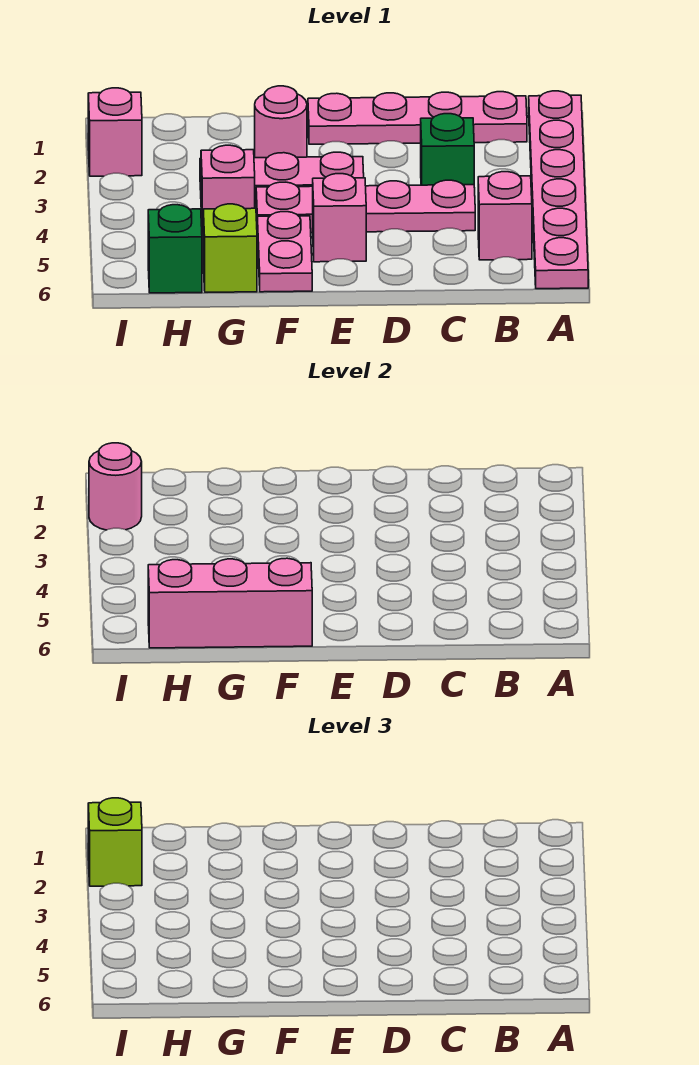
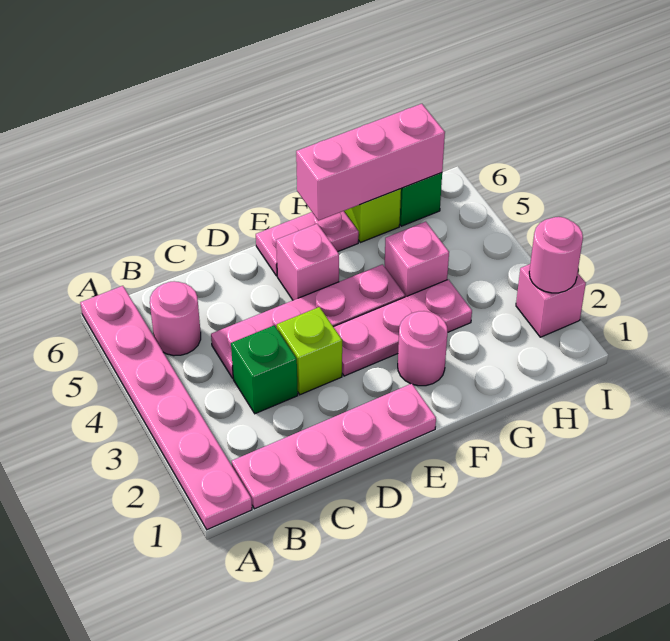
pink brick B5 level 1 -> pink round brick B5 level 1
pink plate F5:F6 level 1 -> pink plate E6:F6 level 1
lime brick I2 level 3 -> lime brick D3 level 1

